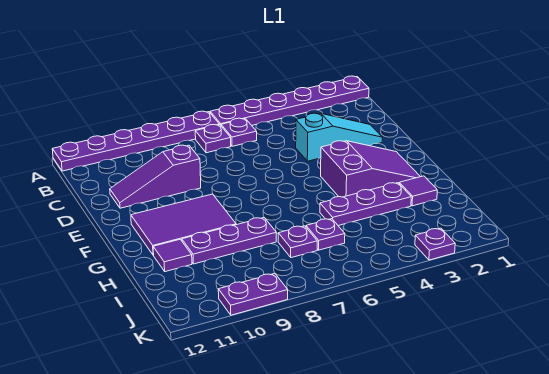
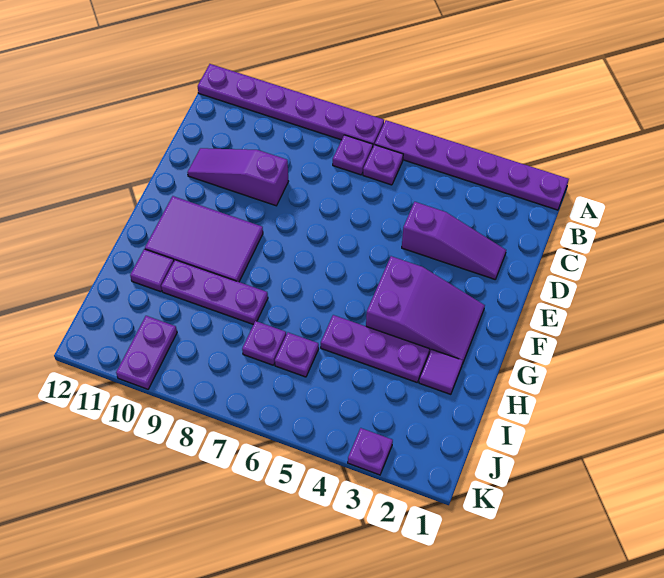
cyan slope D2:D4 level 1 top 4 -> purple slope D2:D4 level 1 top 4
purple plate K9:K10 level 1 -> purple plate J10:K10 level 1

